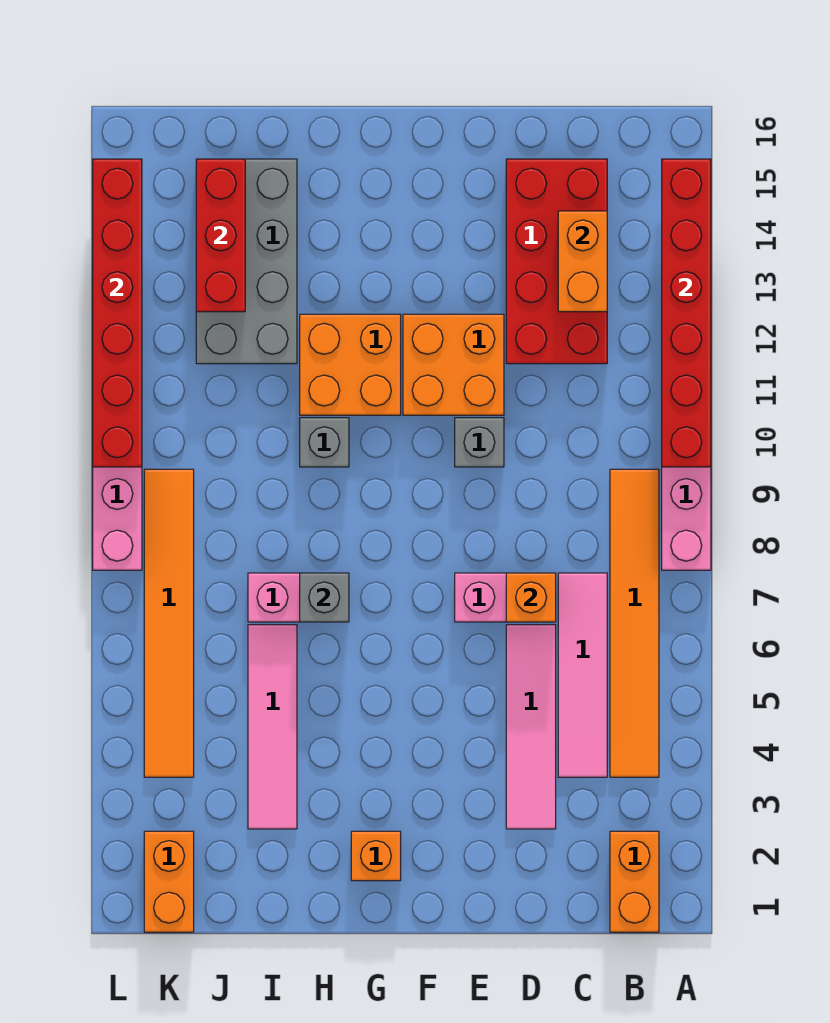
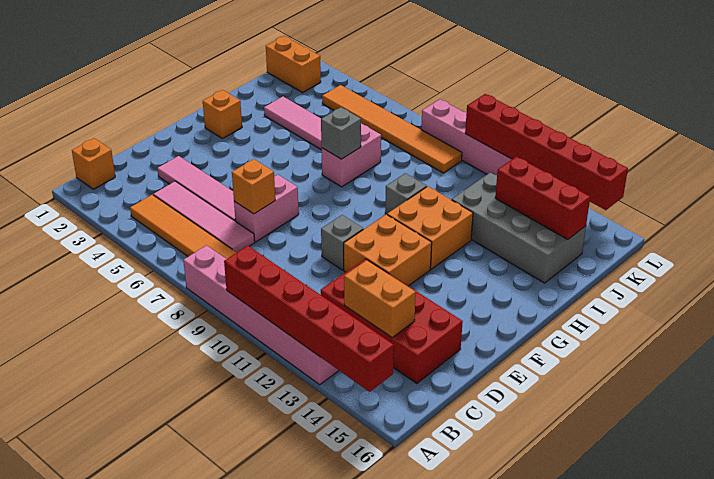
orange brick B1:B2 level 1 -> orange brick B1 level 1

